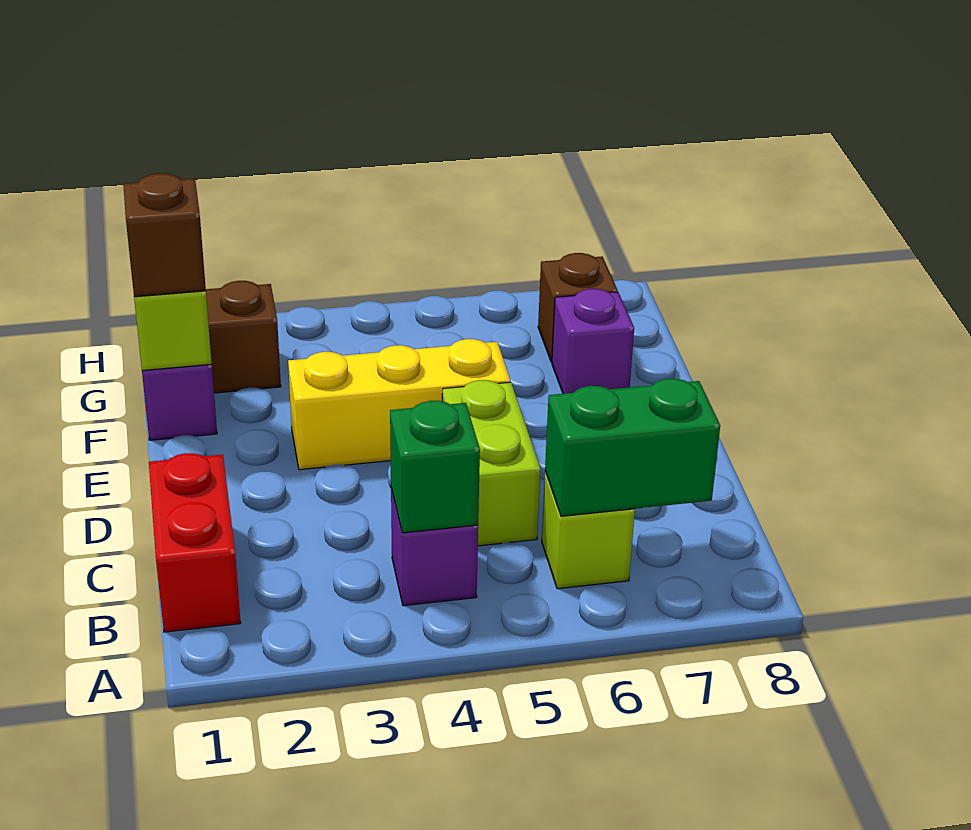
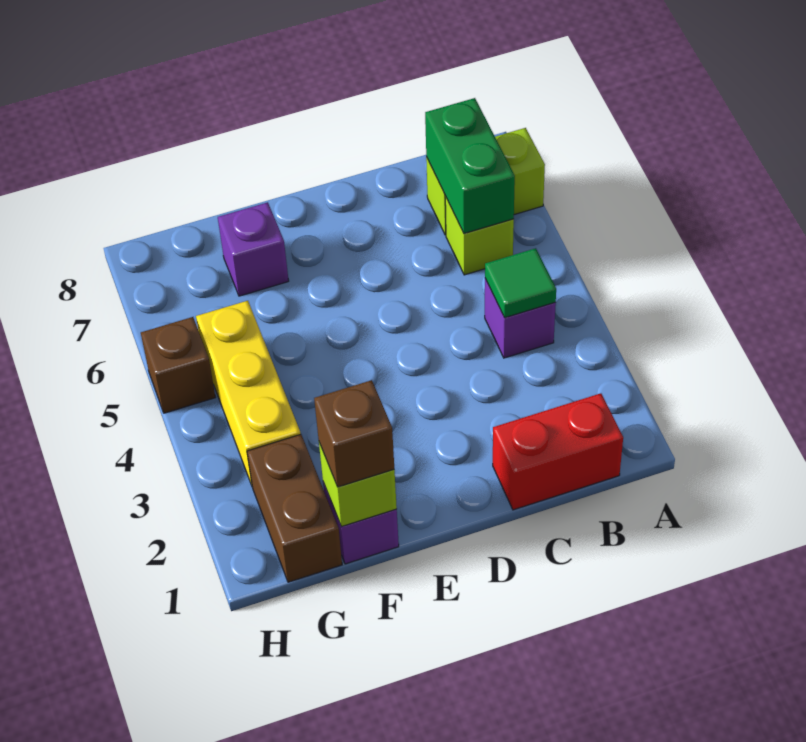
green brick B4 level 2 -> green tile B4 level 2
lime brick C5:D5 level 1 -> lime brick A7:B7 level 1
yellow brick E3:E5 level 1 -> yellow brick G3:G5 level 1
brown brick G7 level 1 -> brown brick H5 level 1

